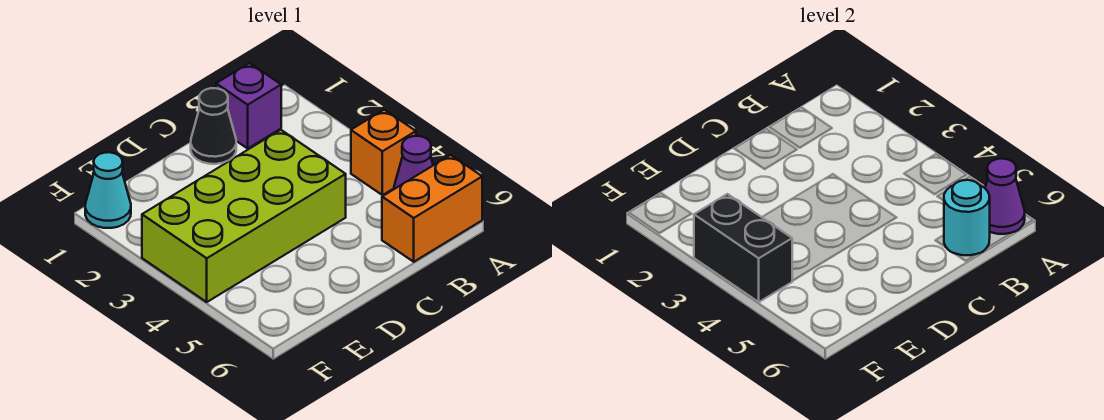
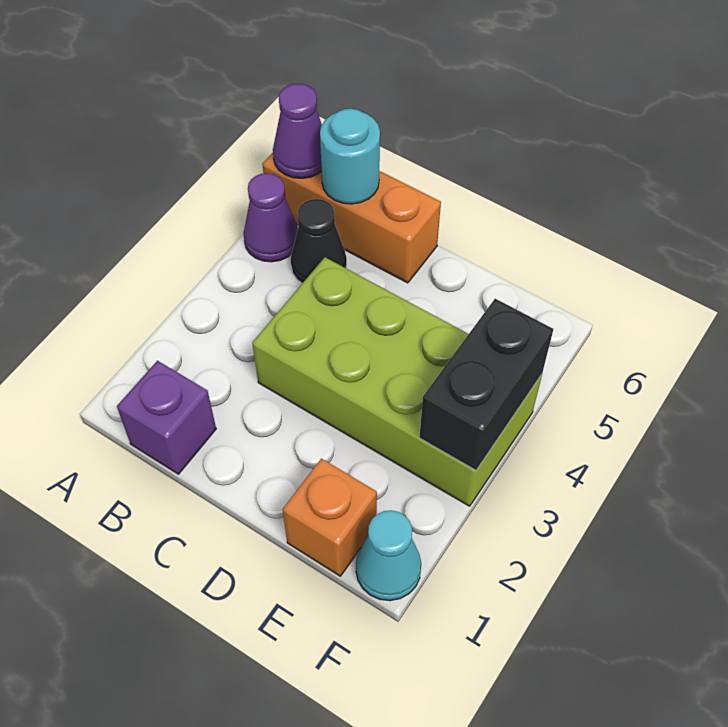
orange brick A4 level 1 -> orange brick E1 level 1
orange brick A6:B6 level 1 -> orange brick A6:C6 level 1
black cone C1 level 1 -> black cone B5 level 1

